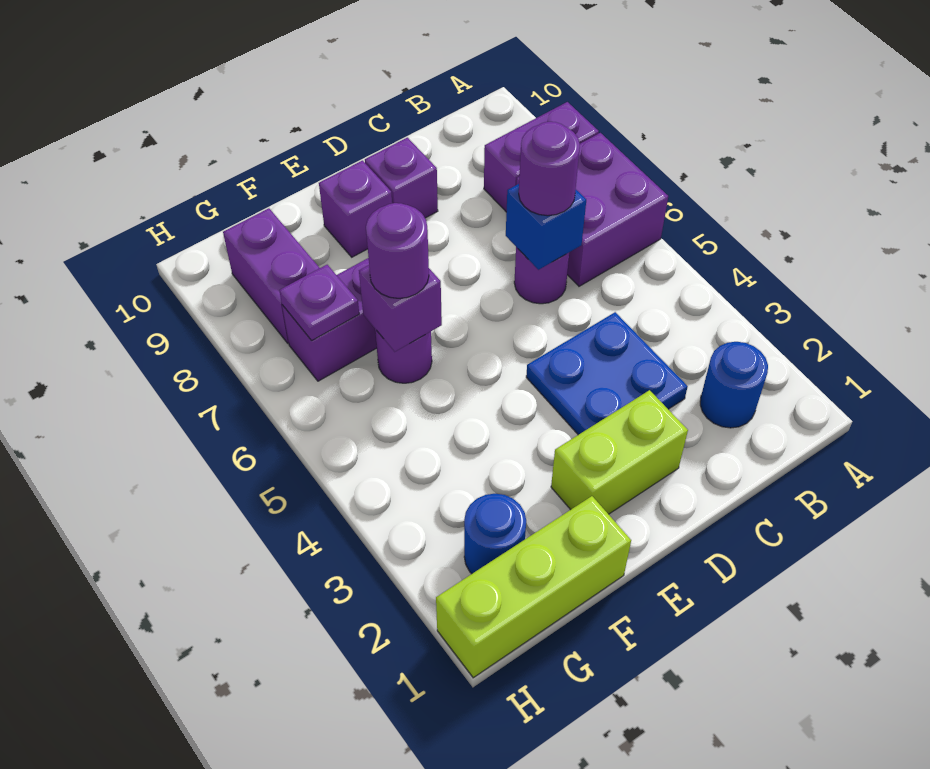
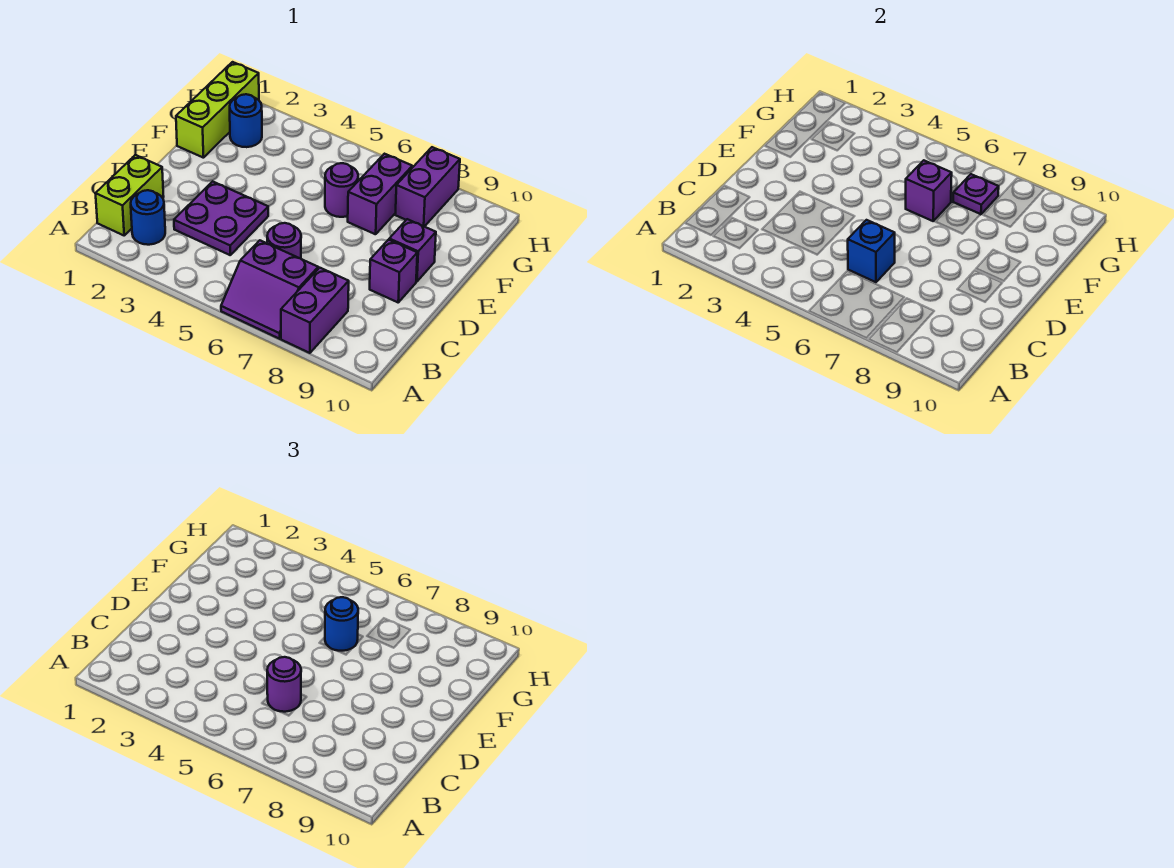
purple brick A6:B7 level 1 -> purple slope A6:B7 level 1 top B
blue plate C3:D4 level 1 -> purple plate C3:D4 level 1
lime brick D2:E2 level 1 -> lime brick B1:C1 level 1
purple round brick F6 level 3 -> blue round brick F6 level 3
purple brick G8:G9 level 1 -> purple brick G8:H8 level 1

